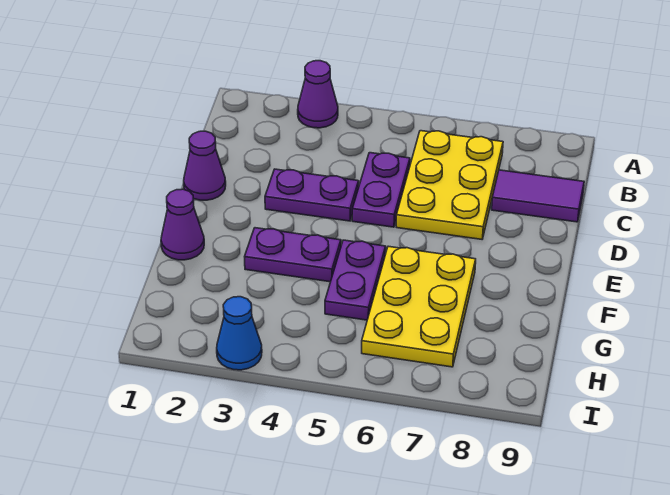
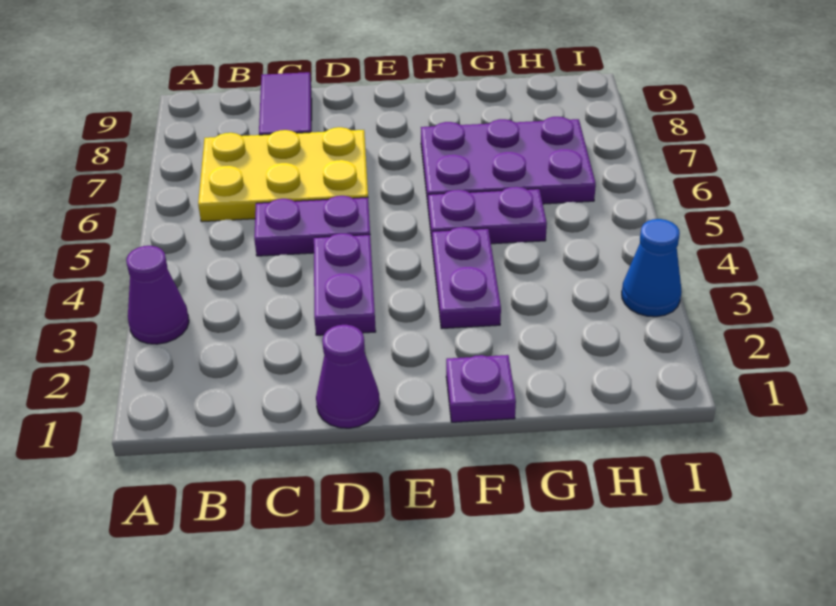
purple cone F1 level 1 -> purple plate F1 level 1
yellow plate F6:H7 level 1 -> purple plate F6:H7 level 1

